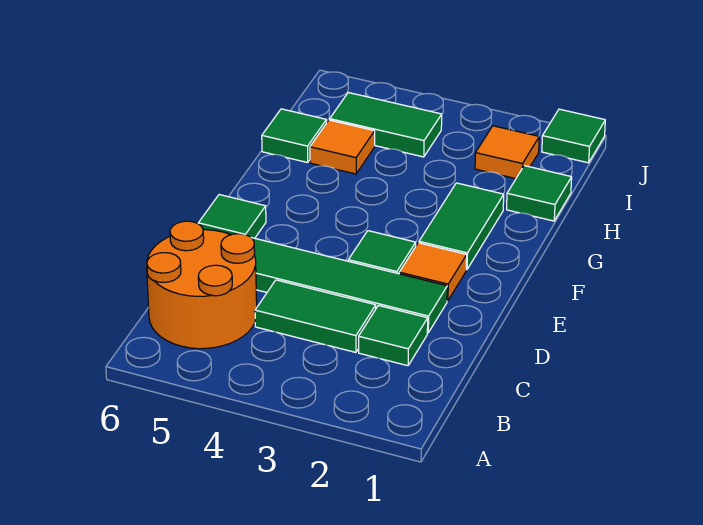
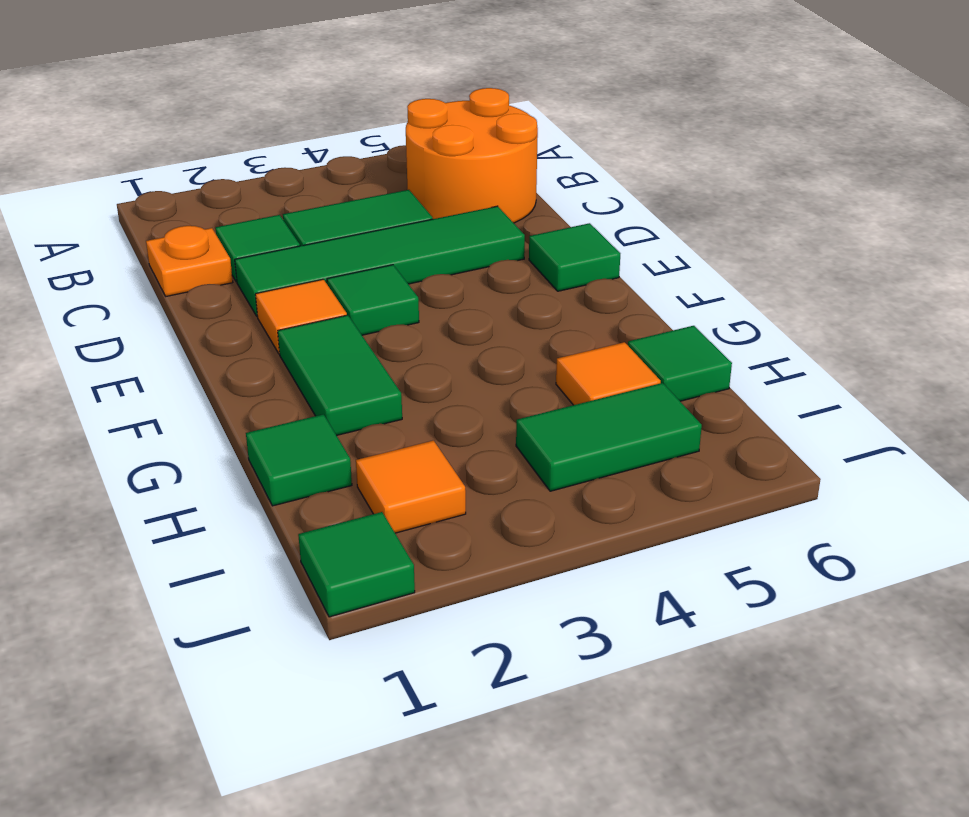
none -> orange plate C1 level 1

